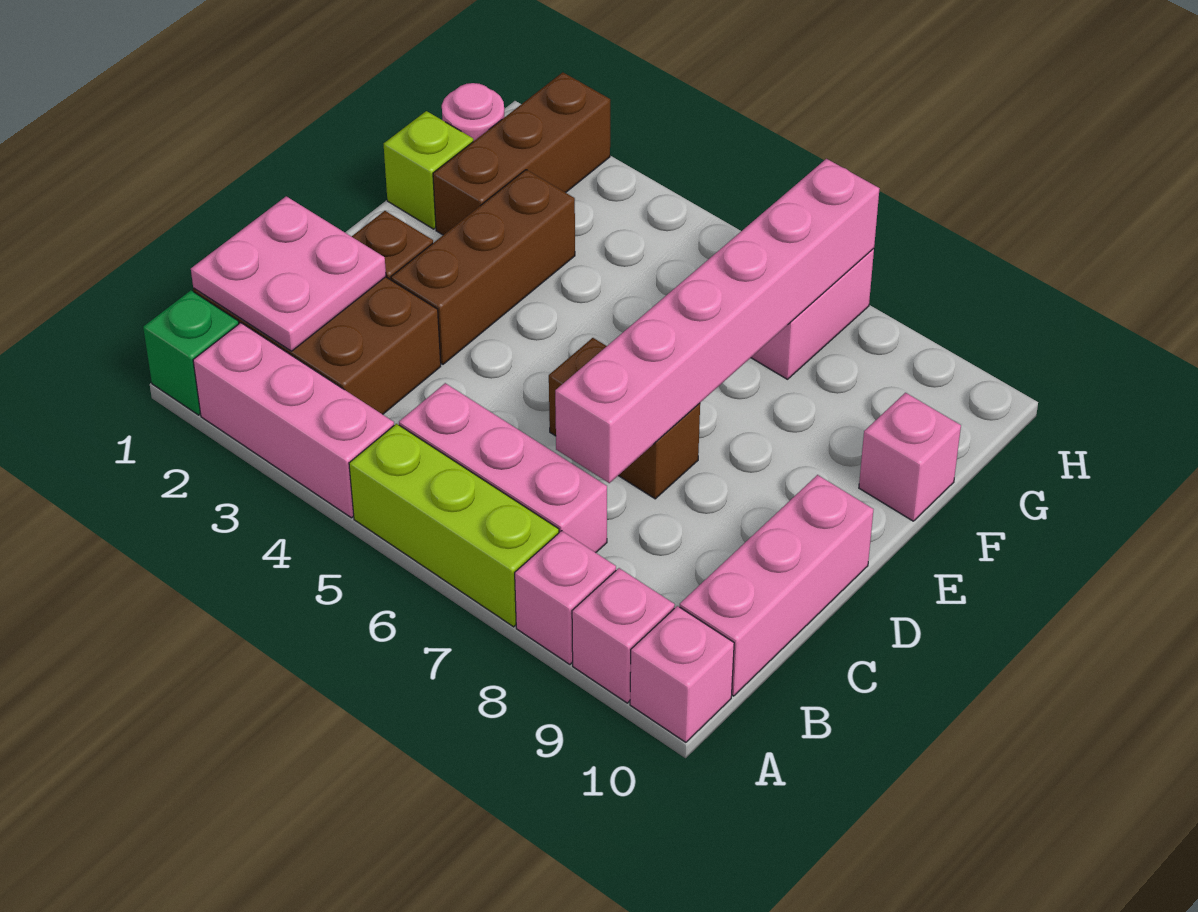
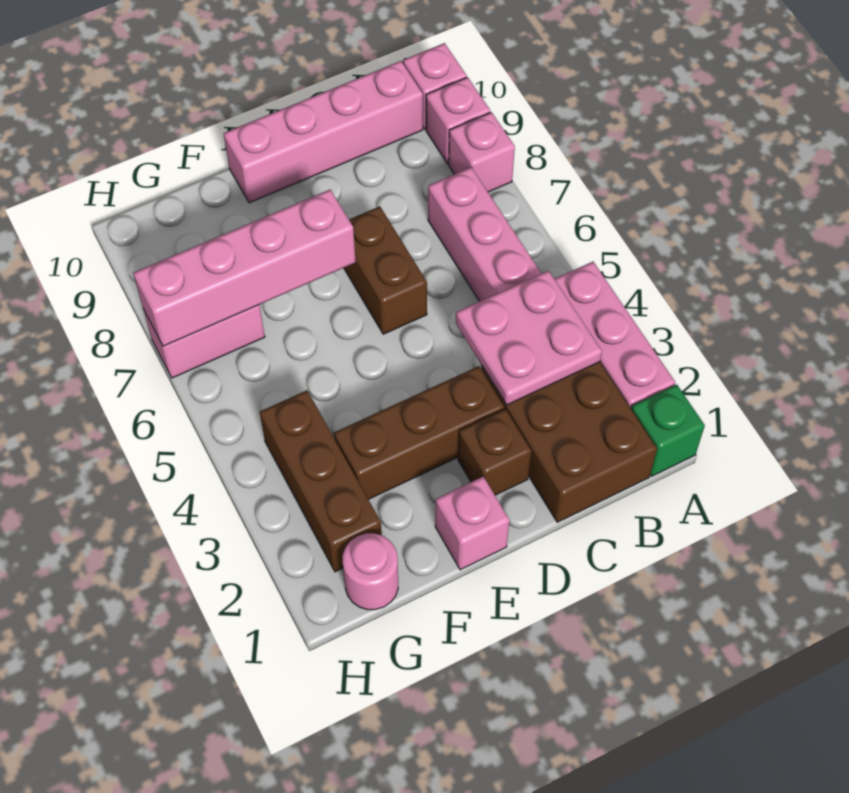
lime brick A5:A7 level 1 -> none
pink plate B1:C2 level 2 -> pink plate B3:C4 level 2
pink brick B10:D10 level 1 -> pink brick B10:E10 level 1
pink brick C7:H7 level 2 -> pink brick E7:H7 level 2
lime brick F1 level 1 -> none
brown brick F2:H2 level 1 -> brown brick G2:G4 level 1
pink brick F10 level 1 -> pink brick E1 level 1

